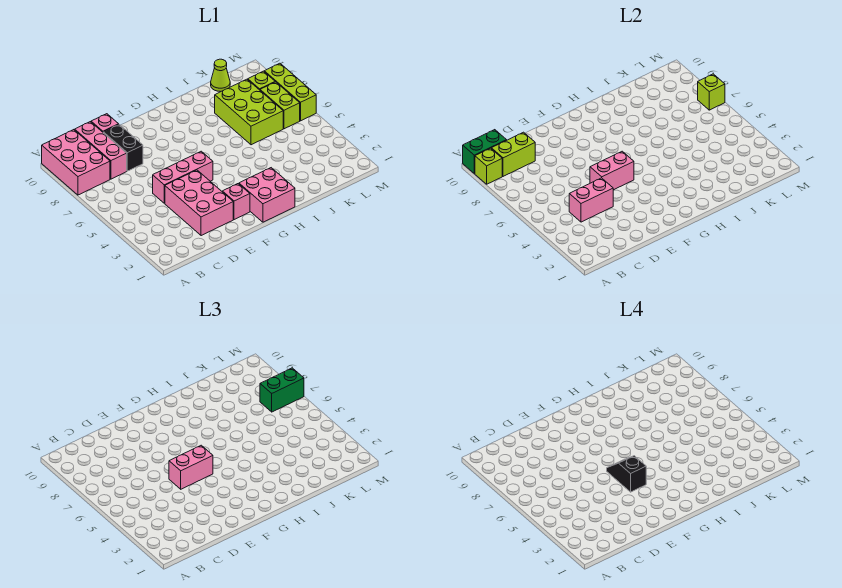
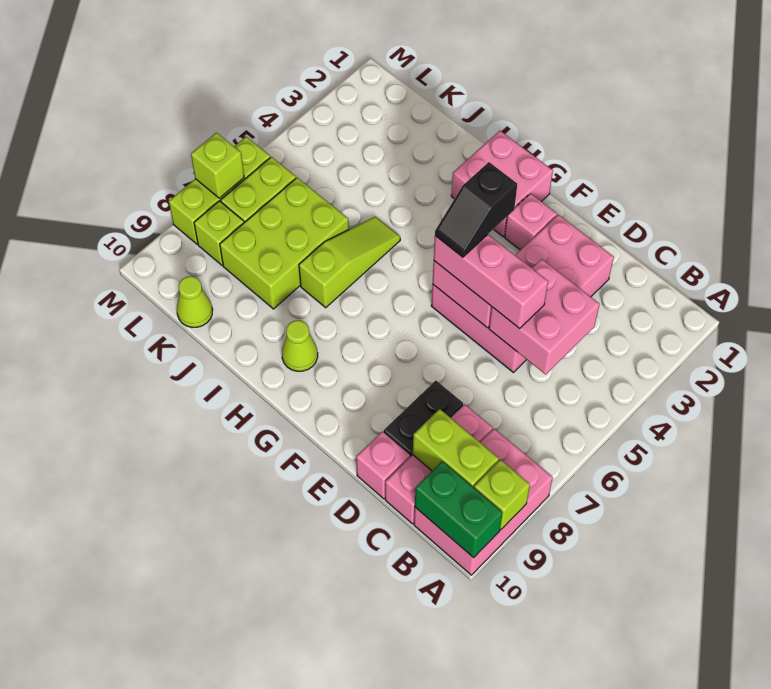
pink brick C4:D4 level 2 -> pink brick C4:D5 level 2
pink brick E5:F5 level 3 -> pink brick D5:F5 level 3
none -> lime cone H9 level 1
none -> lime slope I5:I7 level 1 top 7
green brick L7:M7 level 3 -> none

